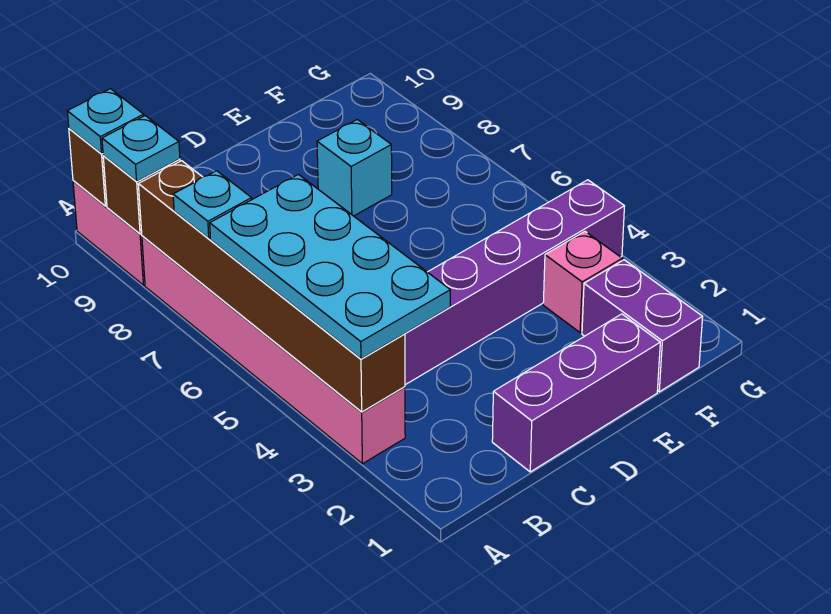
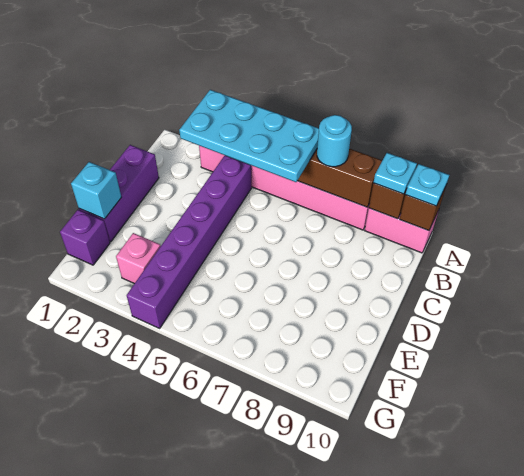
cyan plate A7 level 3 -> cyan round brick A7 level 3
cyan brick E8 level 1 -> cyan brick E1 level 2
purple brick F1:F2 level 1 -> purple brick F1 level 1

